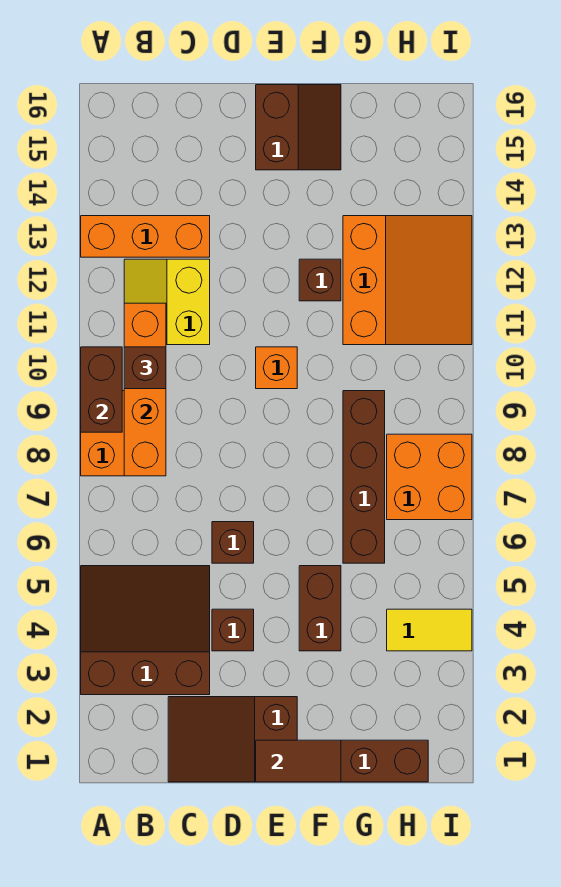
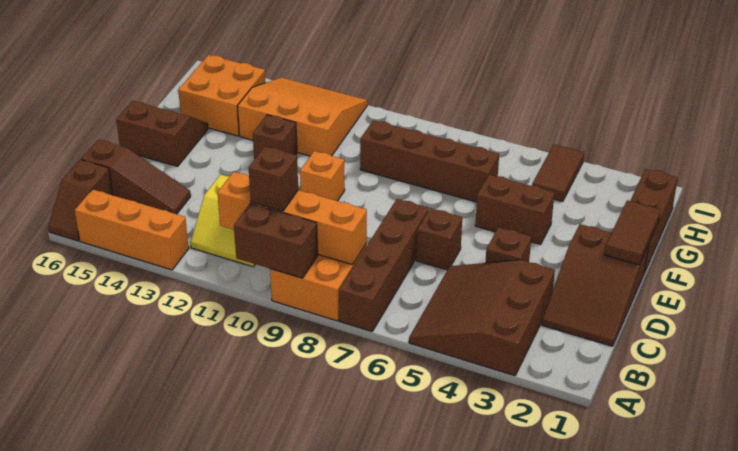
none -> brown brick A7:D7 level 1
orange brick A13:C13 level 1 -> orange brick A13:A15 level 1
none -> brown slope A16:B16 level 1 top B
none -> brown slope C14:C16 level 1 top 16
yellow tile H4:I4 level 1 -> brown tile H4:I4 level 1
orange brick H7:I8 level 1 -> orange brick G14:H15 level 1

